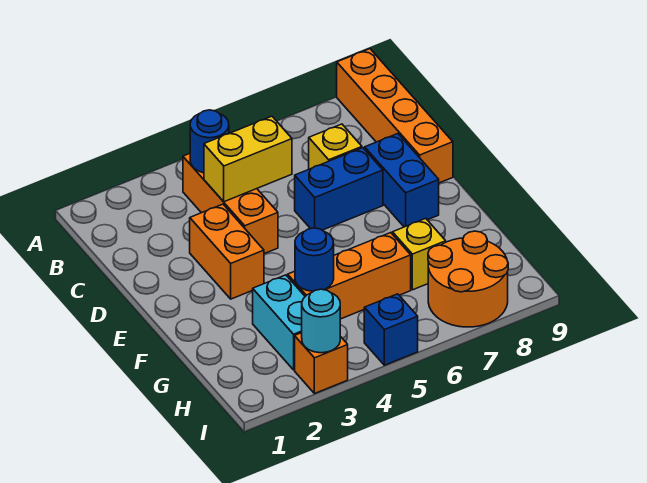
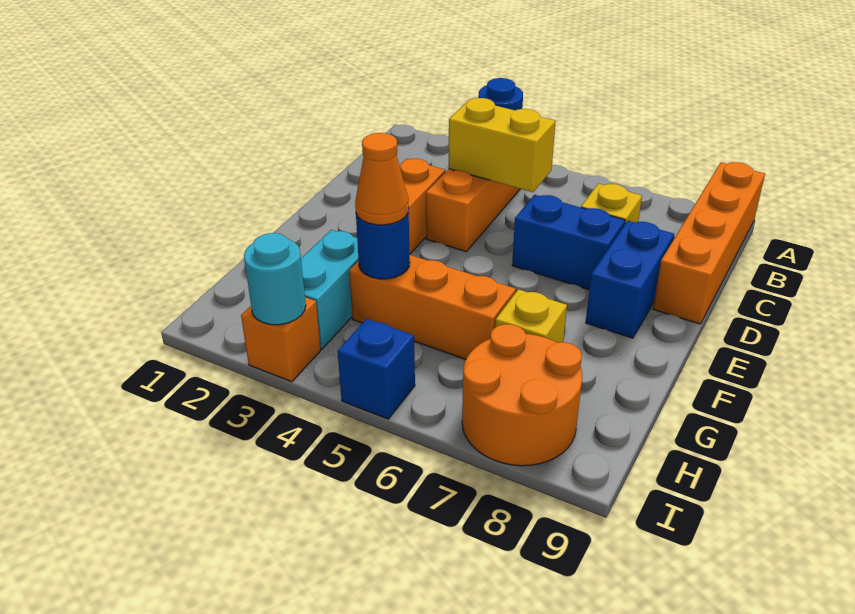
none -> orange cone G4 level 3

